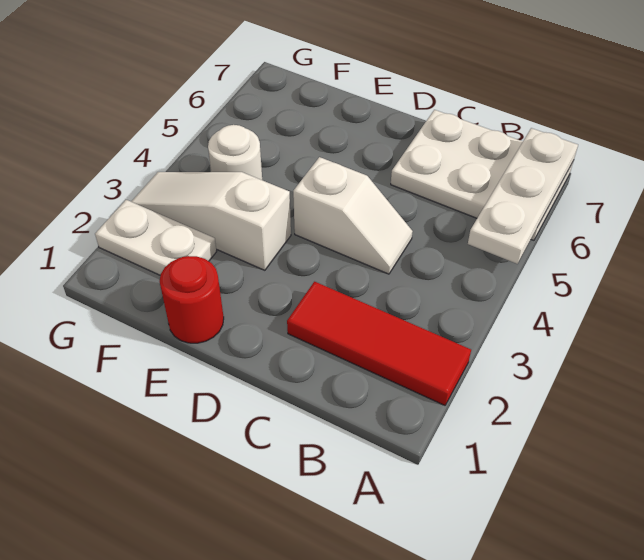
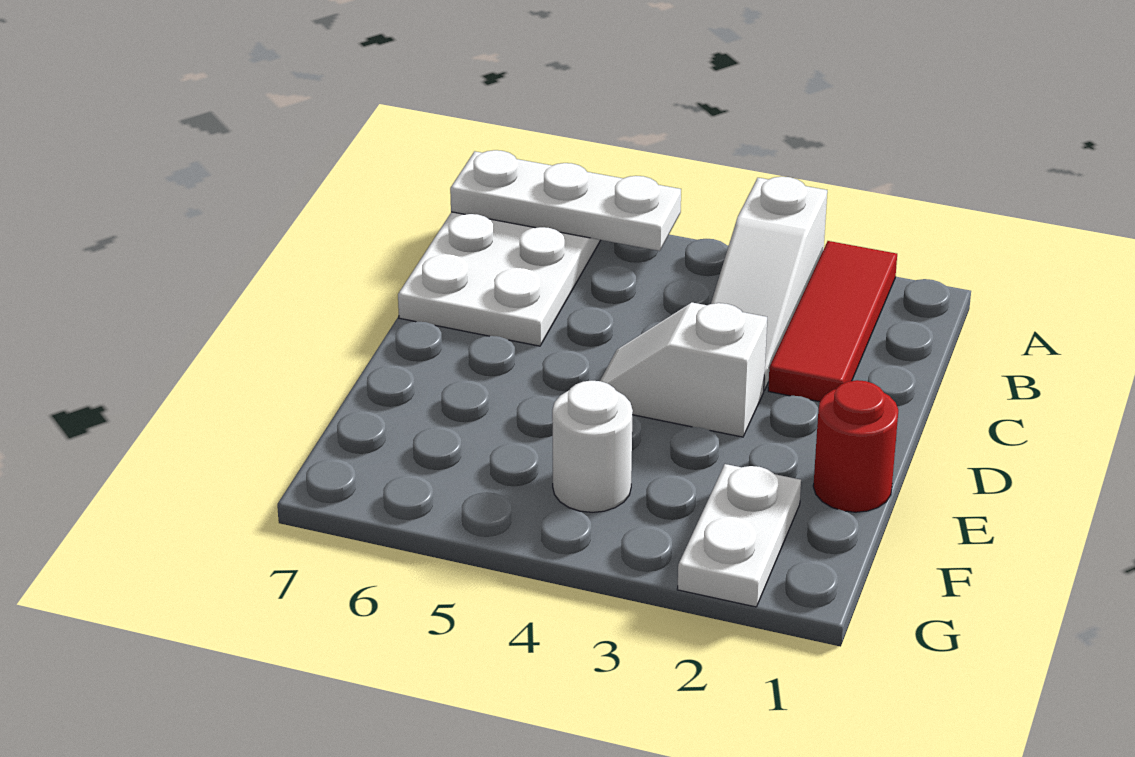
white slope C4:D4 level 1 top D -> white slope D3:D4 level 1 top 3
white slope E3:G3 level 1 top E -> white slope A3:C3 level 1 top A

